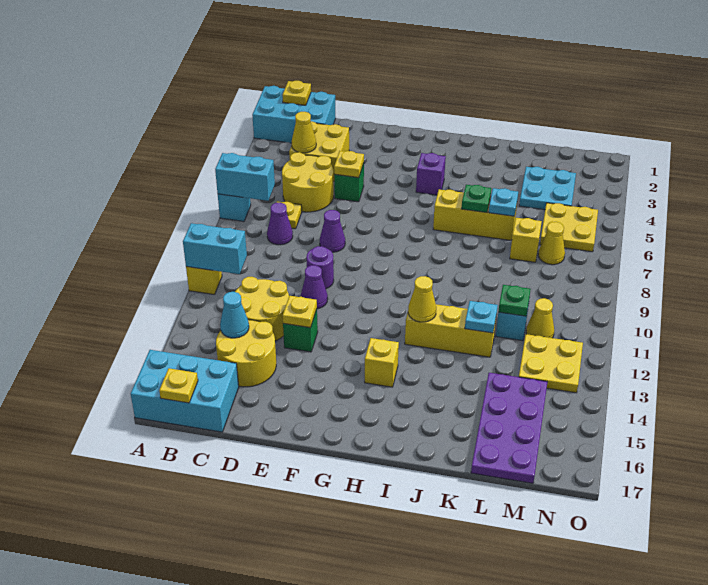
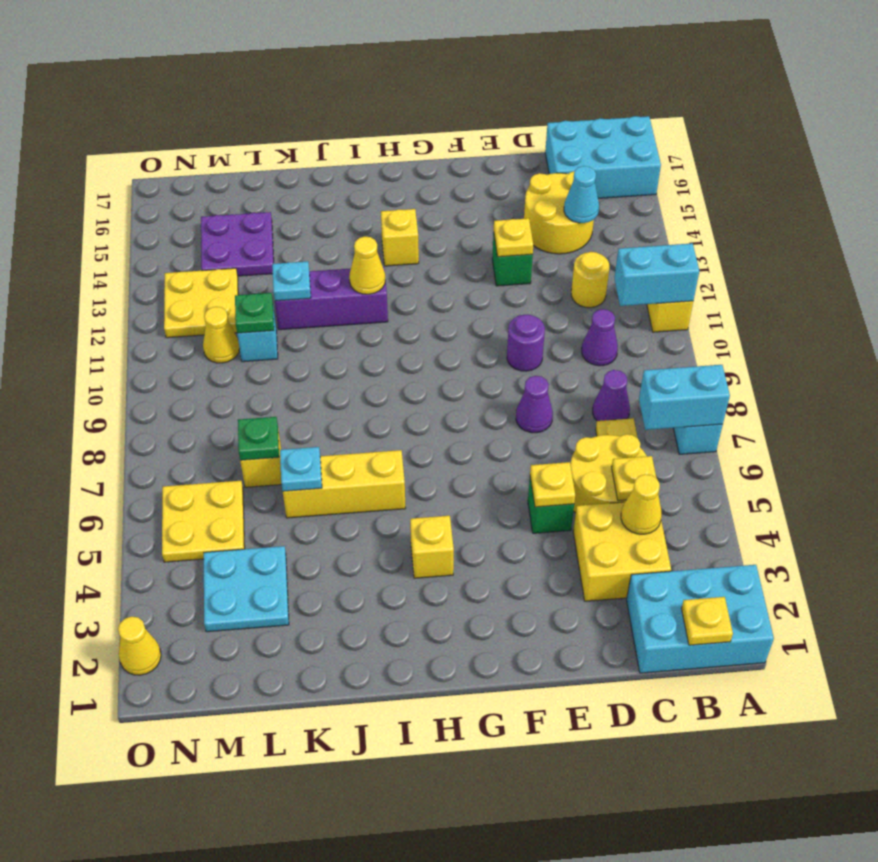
yellow plate B17 level 2 -> yellow plate C5 level 2
yellow round brick C12:D13 level 1 -> yellow round brick C12 level 1
purple cone E11 level 1 -> purple cone C10 level 1
purple brick H4 level 1 -> yellow brick H4 level 1
yellow brick I12:K12 level 1 -> purple brick I12:K12 level 1
green plate J6 level 2 -> green plate L7 level 2
purple plate L14:M17 level 1 -> purple plate L14:M15 level 1
yellow cone M7 level 1 -> yellow cone O2 level 1

